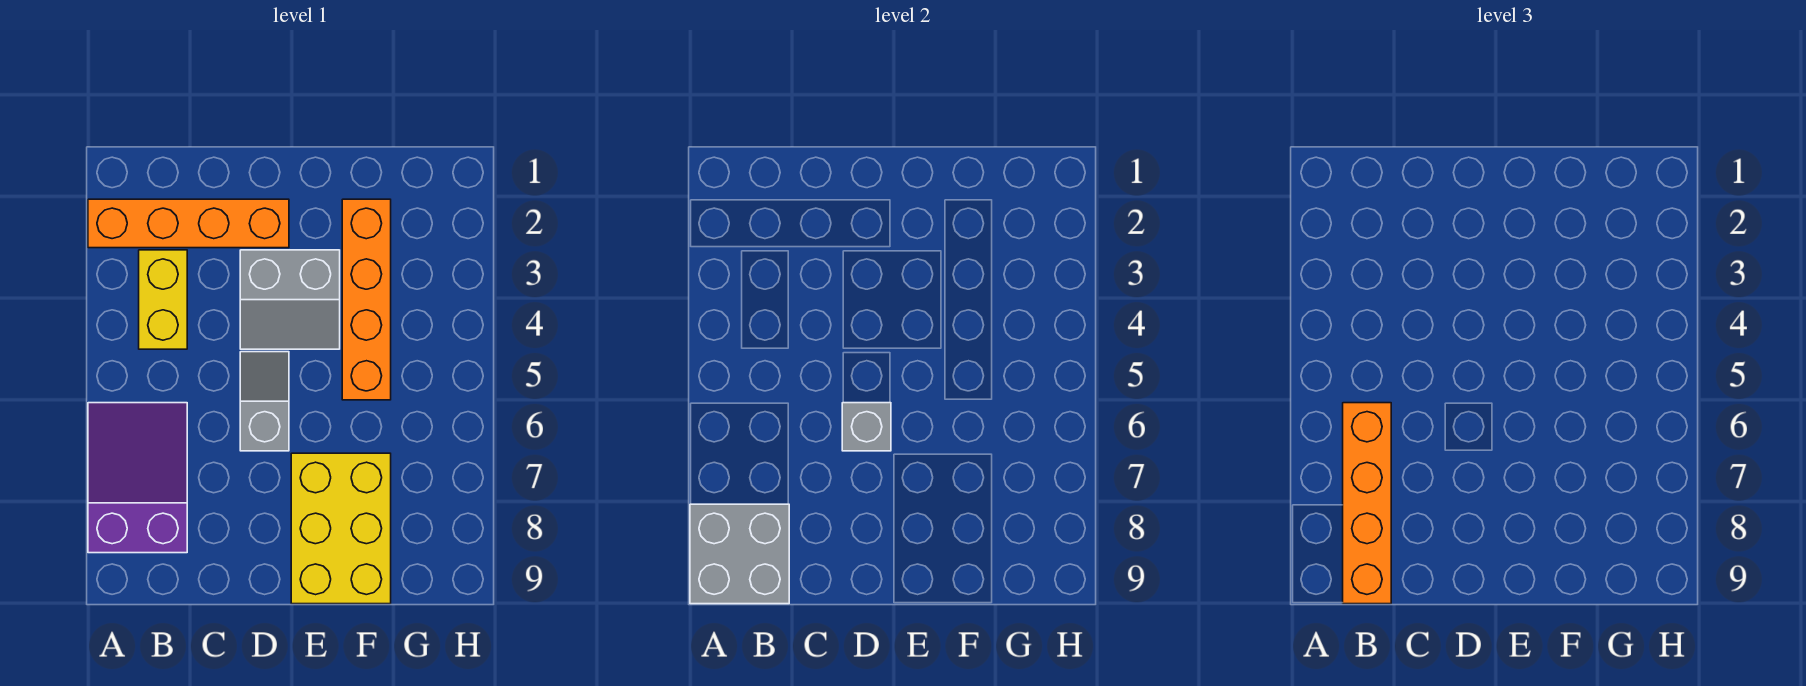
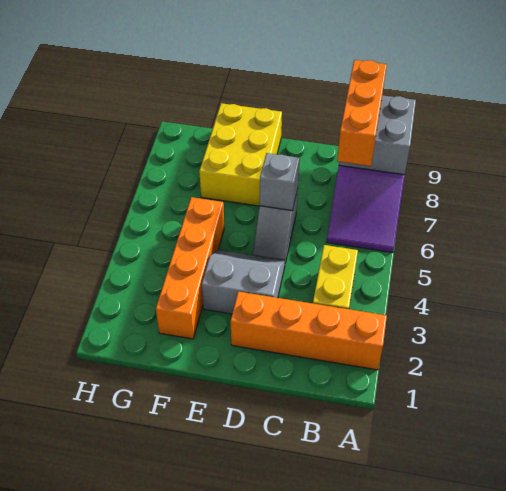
orange brick B6:B9 level 3 -> orange brick B7:B9 level 3

